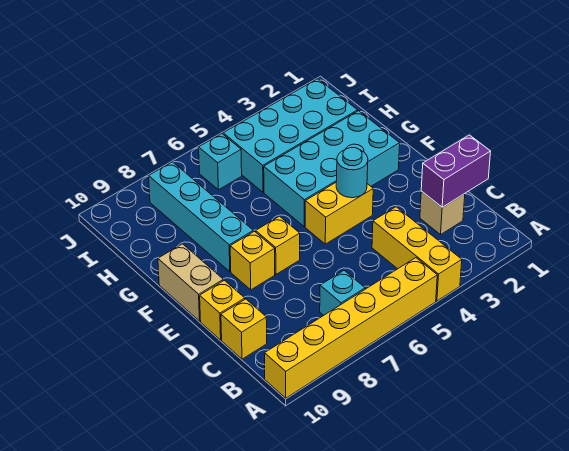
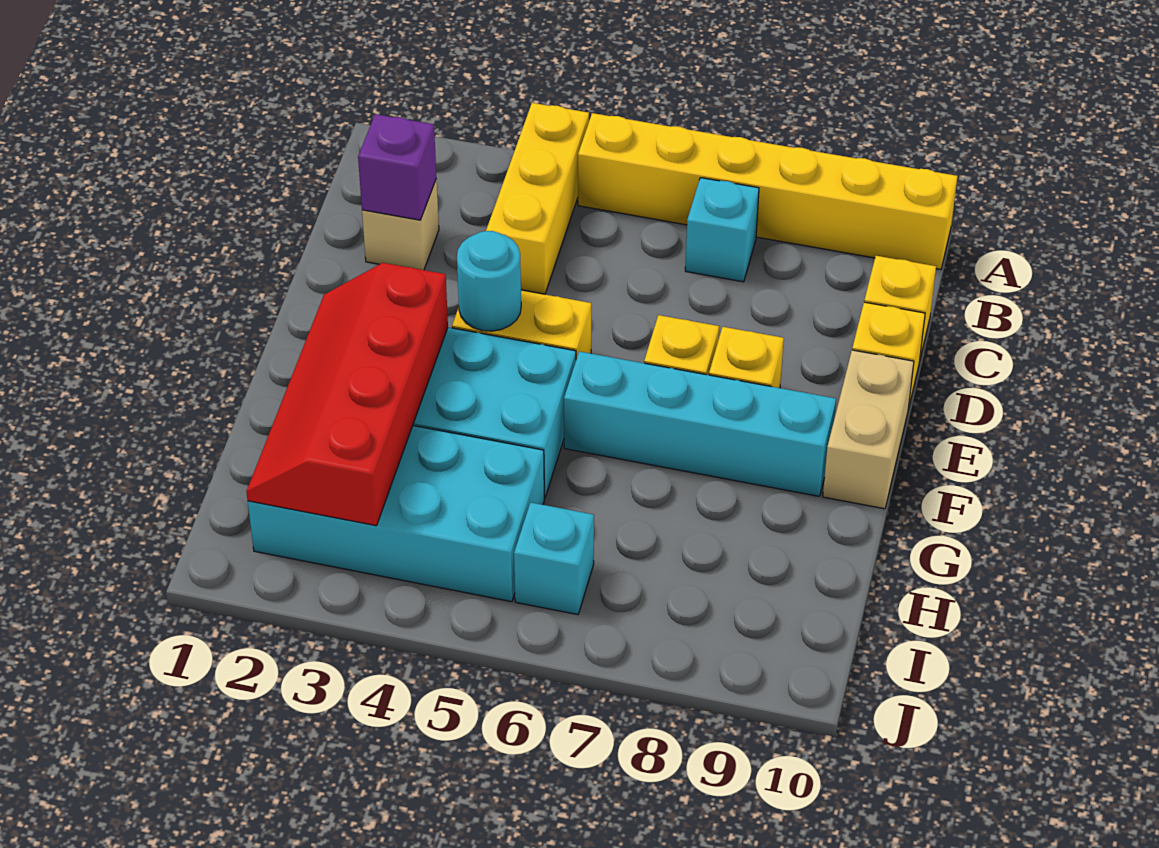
purple brick C1:C2 level 2 -> purple brick C2 level 2
none -> red slope F2:I3 level 2 top 3
cyan brick F8:I8 level 1 -> cyan brick F6:F9 level 1

